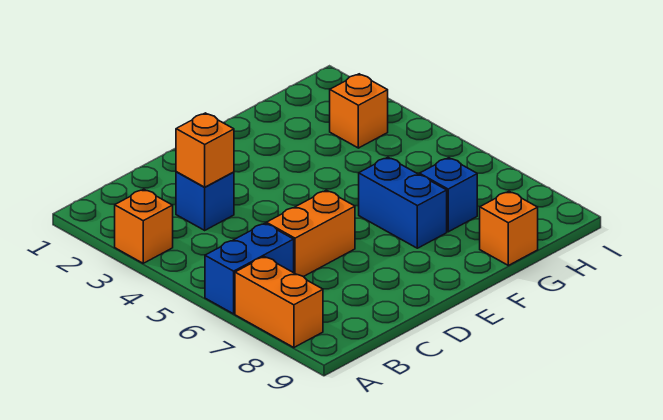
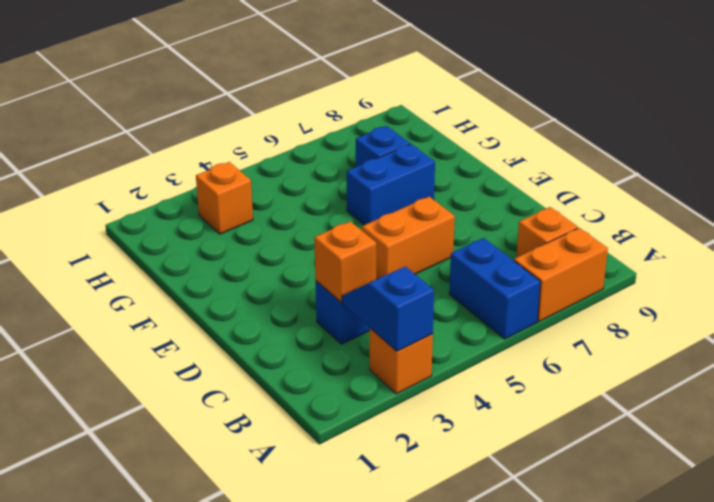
none -> blue slope A3:B3 level 2 top A
orange brick C6:D6 level 1 -> orange brick D5:D6 level 1
orange brick G9 level 1 -> orange brick B8 level 1

